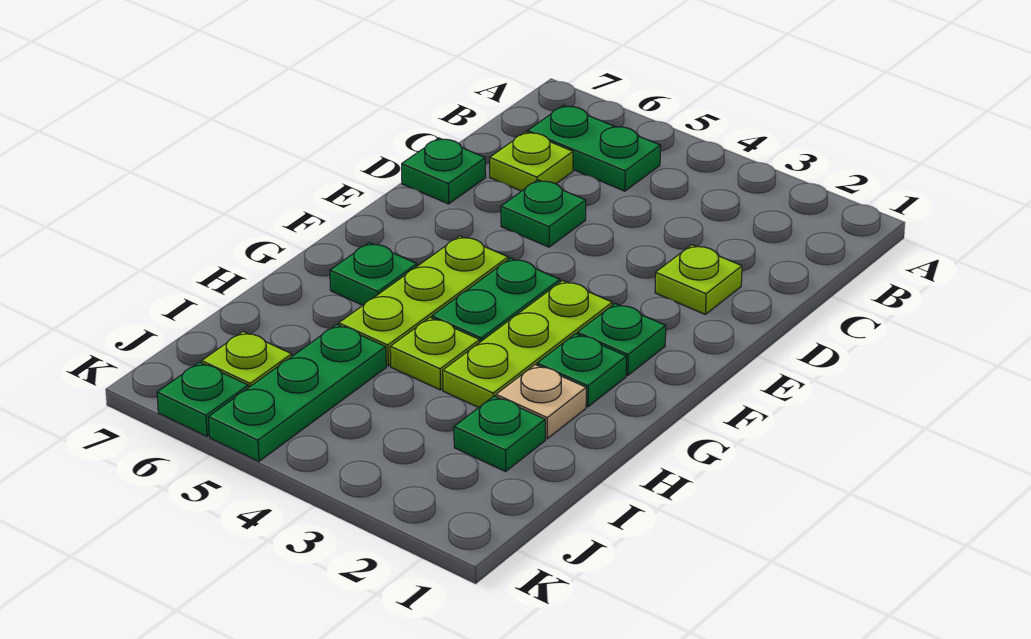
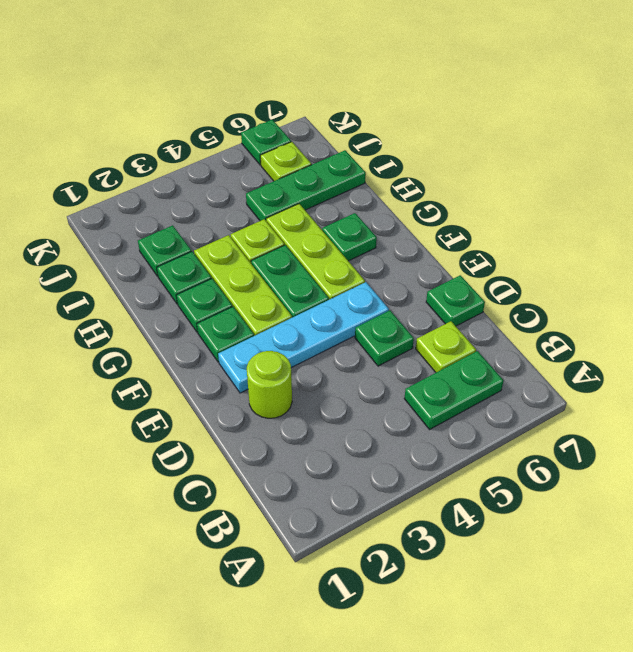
lime plate D2 level 1 -> lime round brick D2 level 1
none -> cyan plate E2:E5 level 1
tan plate H2 level 1 -> green plate H2 level 1
green plate I5:K5 level 1 -> green plate I5:I7 level 1

